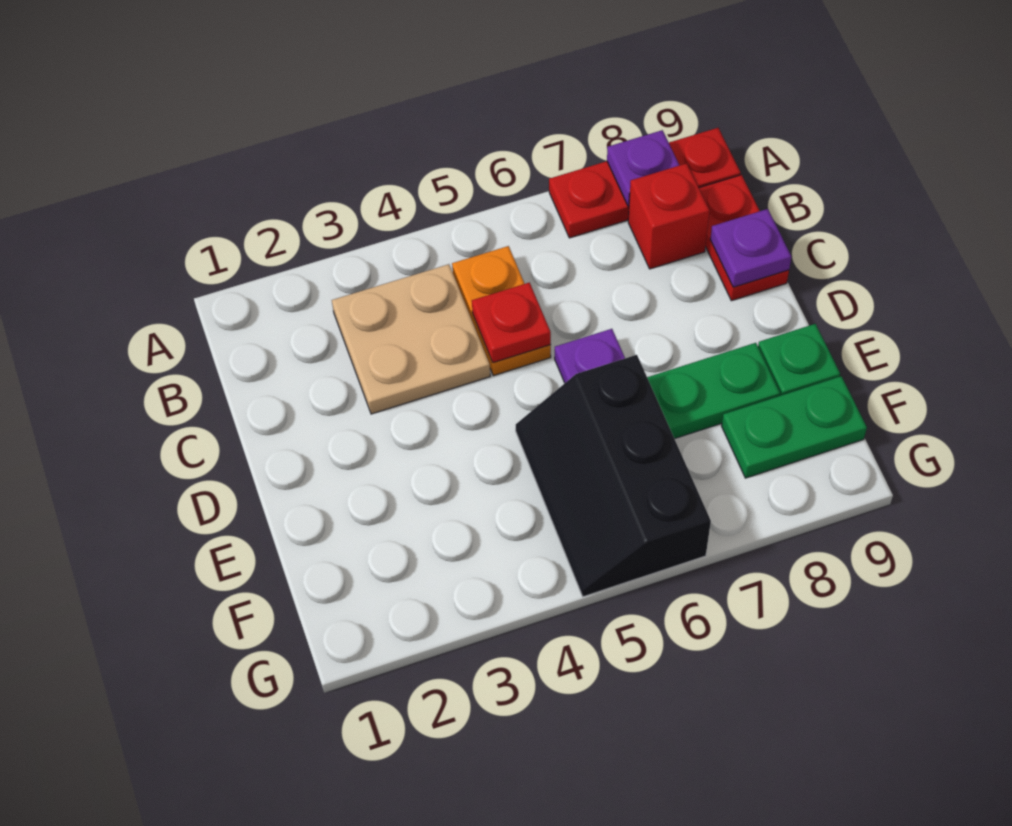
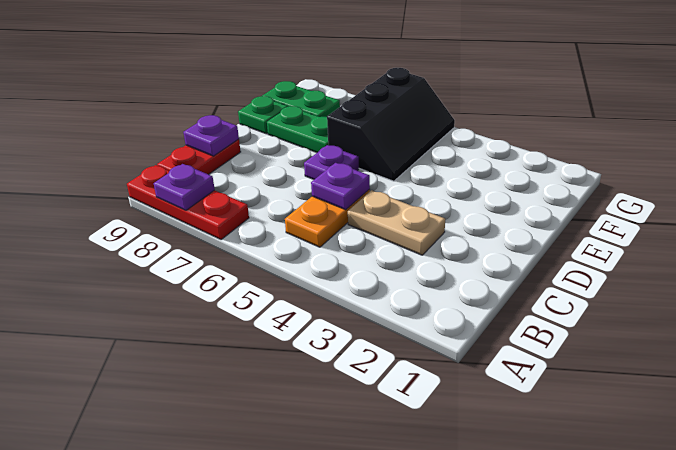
tan plate B3:C4 level 1 -> tan plate C3:C4 level 1
red brick B8 level 1 -> none
red plate C5 level 2 -> purple plate C5 level 2

